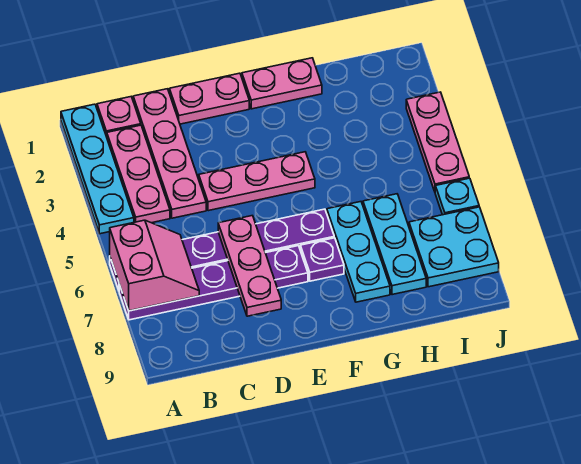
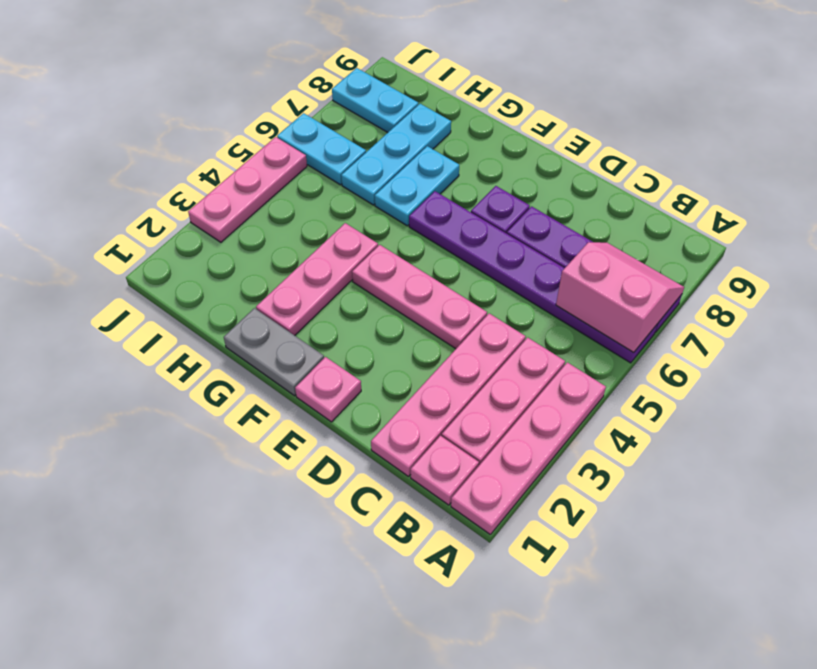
cyan plate A1:A4 level 1 -> pink plate A1:A4 level 1
pink slope A6:B7 level 2 top A -> pink slope A6:B7 level 2 top 6
pink plate D1:E1 level 1 -> pink plate E1 level 1
pink plate D6:D8 level 2 -> pink plate G2:G4 level 1
pink plate F1:G1 level 1 -> grey plate F1:G1 level 1
purple plate F7 level 1 -> none
cyan plate G6:G8 level 1 -> cyan plate G6:G7 level 1
cyan plate I7:J8 level 1 -> cyan plate I8:J8 level 1
cyan plate J6 level 1 -> cyan plate I6:J6 level 1

